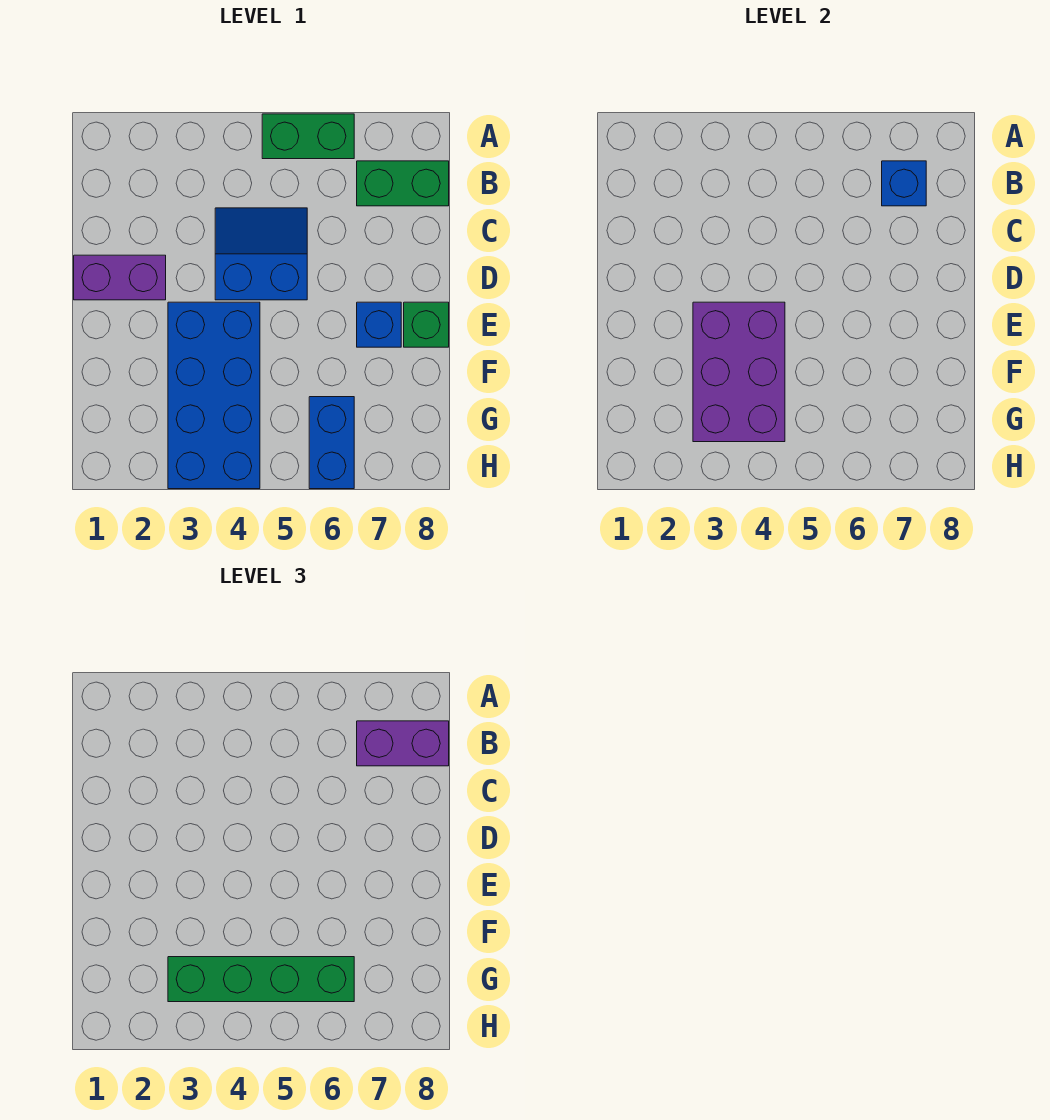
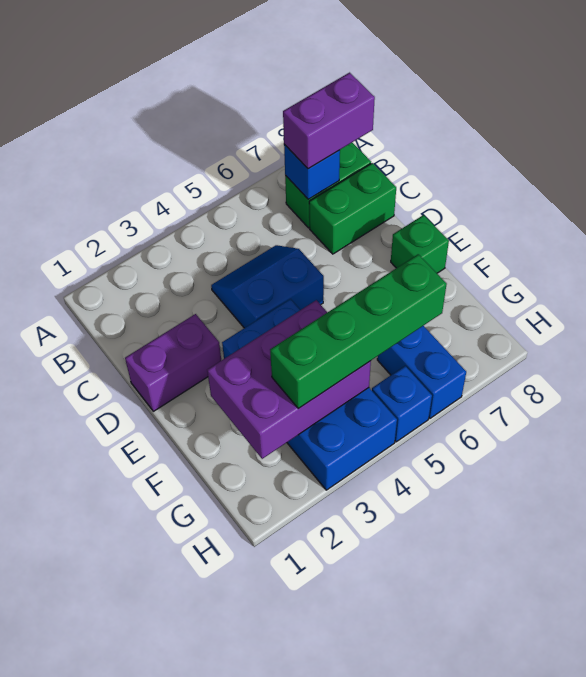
green brick A5:A6 level 1 -> green brick C7:C8 level 1
purple brick E3:G4 level 2 -> purple brick F2:G4 level 2
blue brick E7 level 1 -> blue brick H5 level 1

